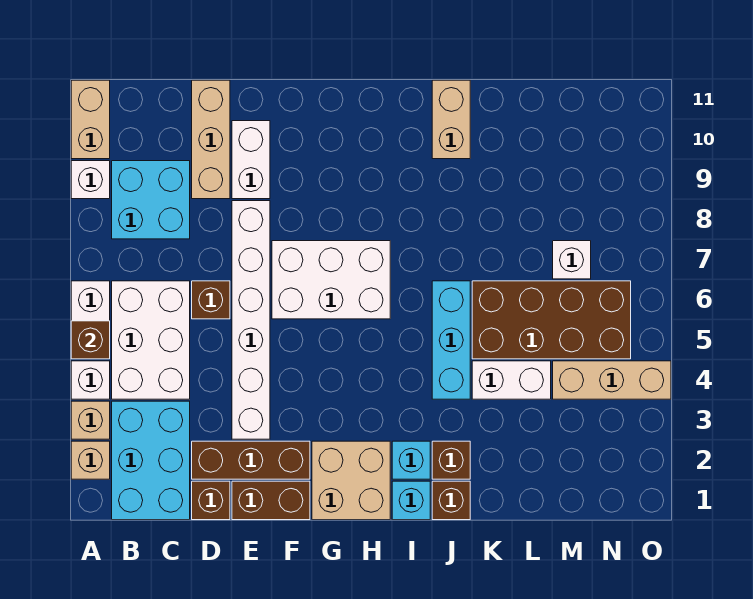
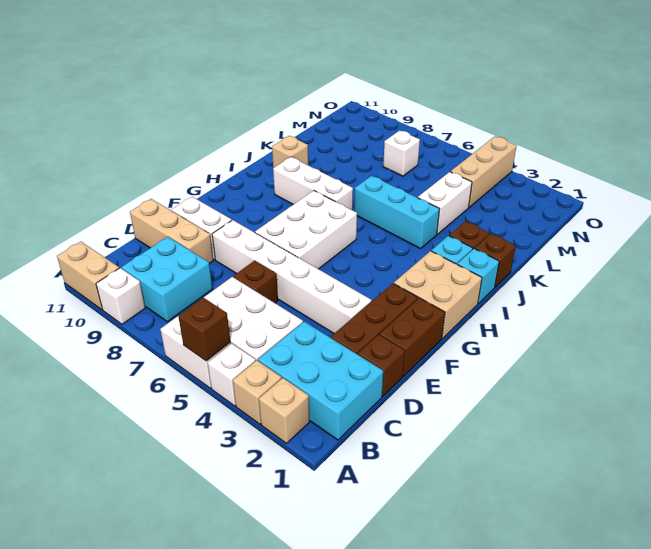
none -> white brick I7:I9 level 1
tan brick J10:J11 level 1 -> tan brick J10 level 1
brown brick K5:N6 level 1 -> none

